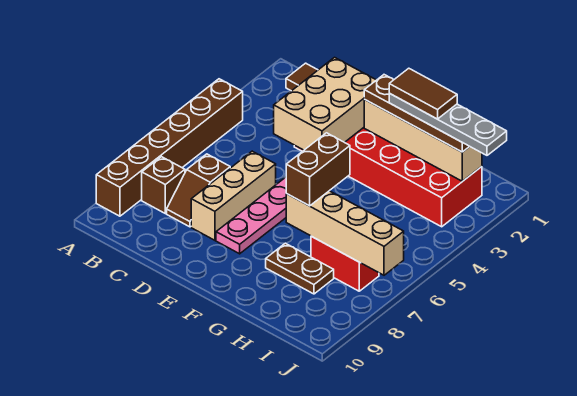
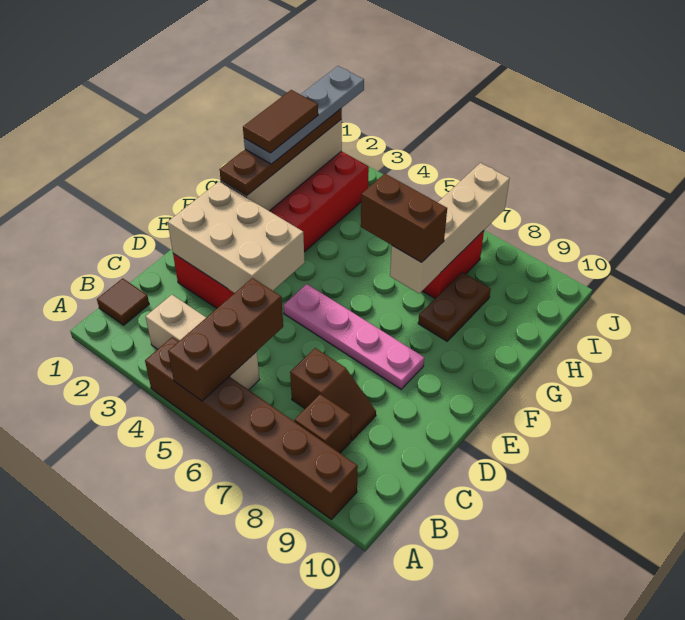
none -> brown brick A5:C5 level 2
tan brick D6:D8 level 1 -> tan brick B3:B5 level 1

